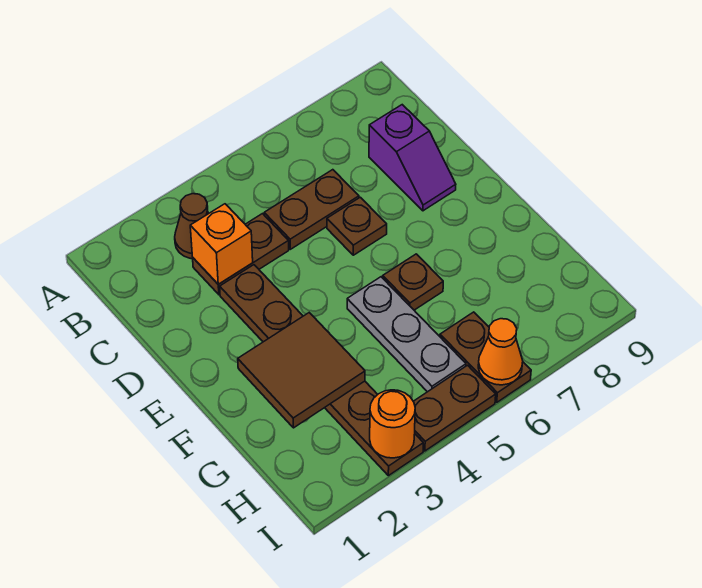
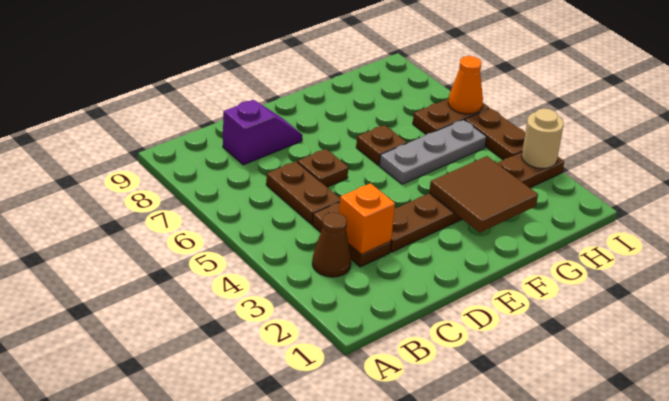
orange round brick I3 level 2 -> tan round brick I3 level 2

